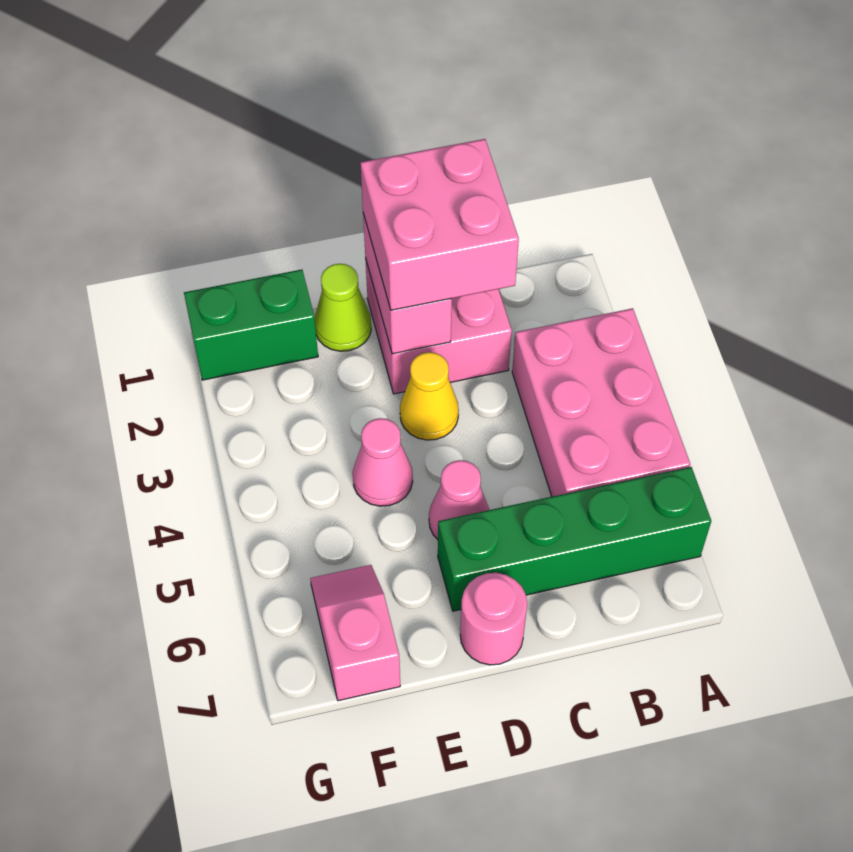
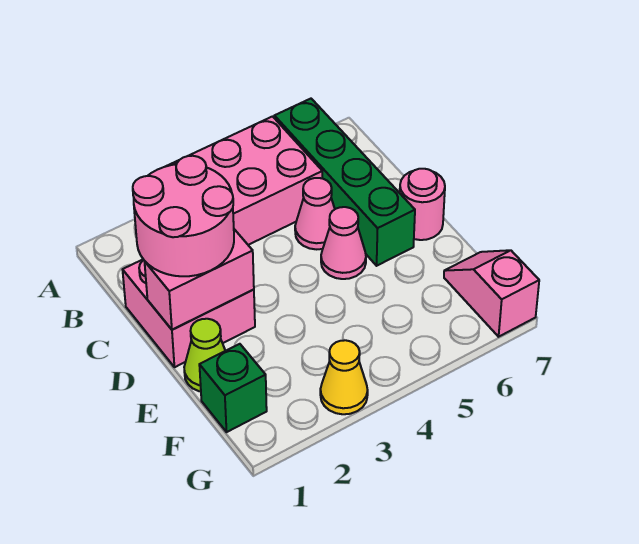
pink brick C1:D2 level 3 -> pink round brick C1:D2 level 3
yellow cone D3 level 1 -> yellow cone G3 level 1
pink cone E4 level 1 -> pink cone C5 level 1
green brick F1:G1 level 1 -> green brick F1 level 1
pink slope F6:F7 level 1 top 7 -> pink slope F7:G7 level 1 top G

